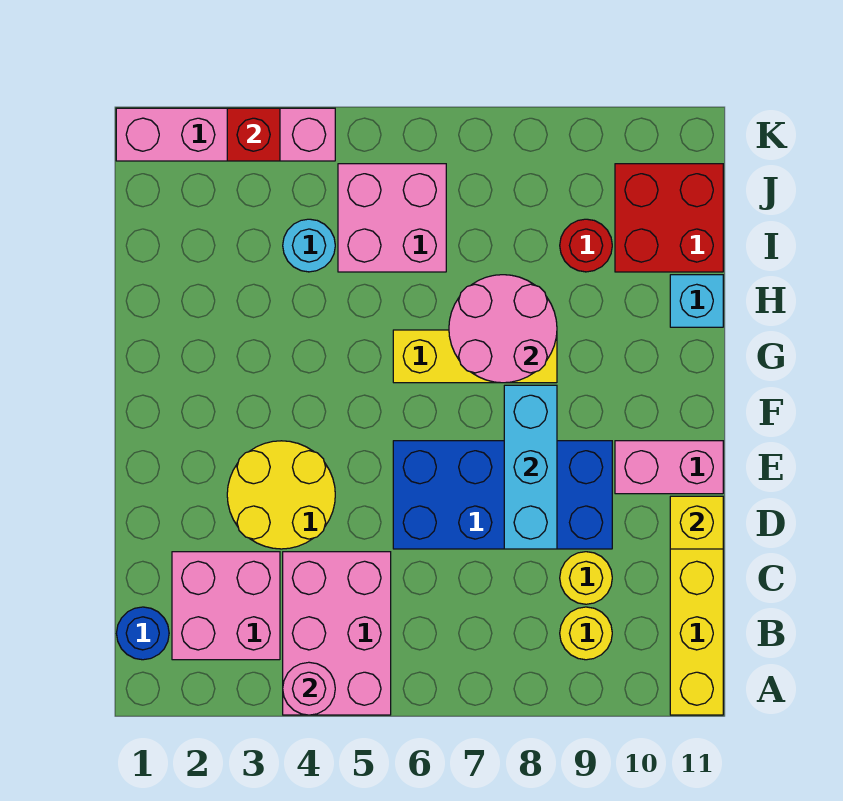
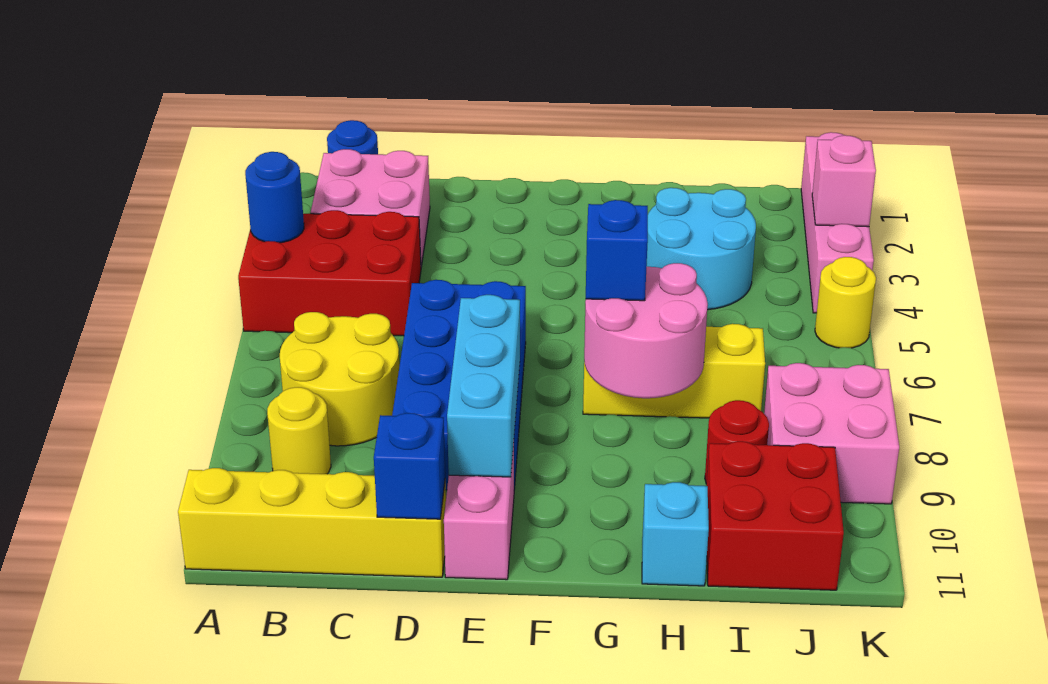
pink brick A4:C5 level 1 -> red brick A4:C5 level 1
pink round brick A4 level 2 -> blue round brick A4 level 2
yellow round brick C9 level 1 -> yellow round brick K5 level 1
yellow round brick D3:E4 level 1 -> yellow round brick B7:C8 level 1
cyan brick D8:F8 level 2 -> cyan brick E8:E10 level 2
yellow brick D11 level 2 -> blue brick D11 level 2
yellow brick G6:G8 level 1 -> yellow brick G7:I7 level 1
none -> blue brick G7 level 3
cyan round brick I4 level 1 -> cyan round brick H3:I4 level 1
pink brick I5:J6 level 1 -> pink brick J8:K9 level 1
red brick K3 level 2 -> pink brick K3 level 2

